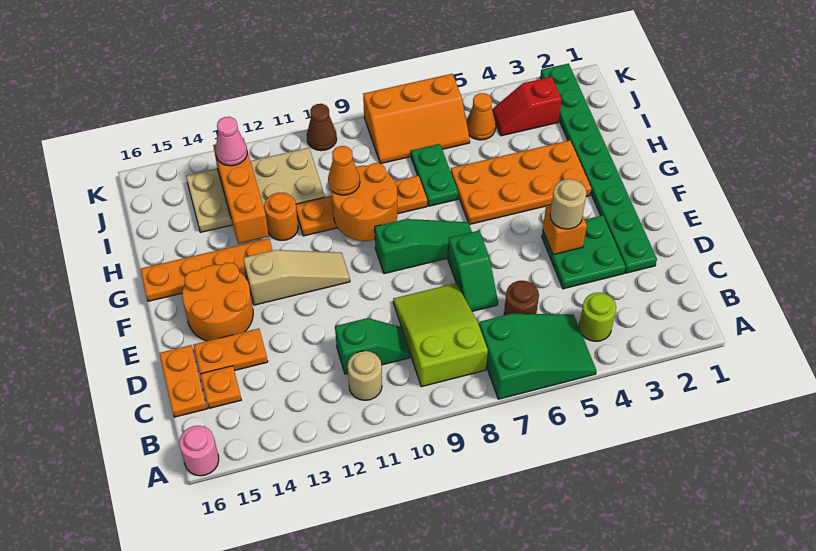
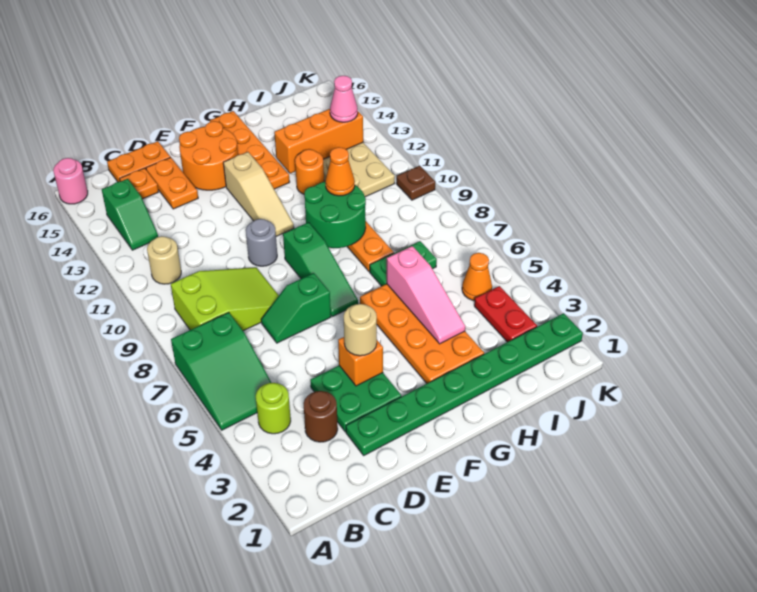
brown round brick C6 level 1 -> brown round brick C3 level 1
green slope C10:C11 level 1 top 11 -> green slope B13:B14 level 1 top 14
none -> grey round brick E10 level 1
orange round brick G9:H10 level 2 -> green round brick G9:H10 level 2
none -> pink slope H4:H6 level 2 top 6
red slope J3:J4 level 1 top 3 -> red plate J3:J4 level 1
orange slope J6:K8 level 1 top K -> none
brown cone K10 level 1 -> brown plate K10 level 1

